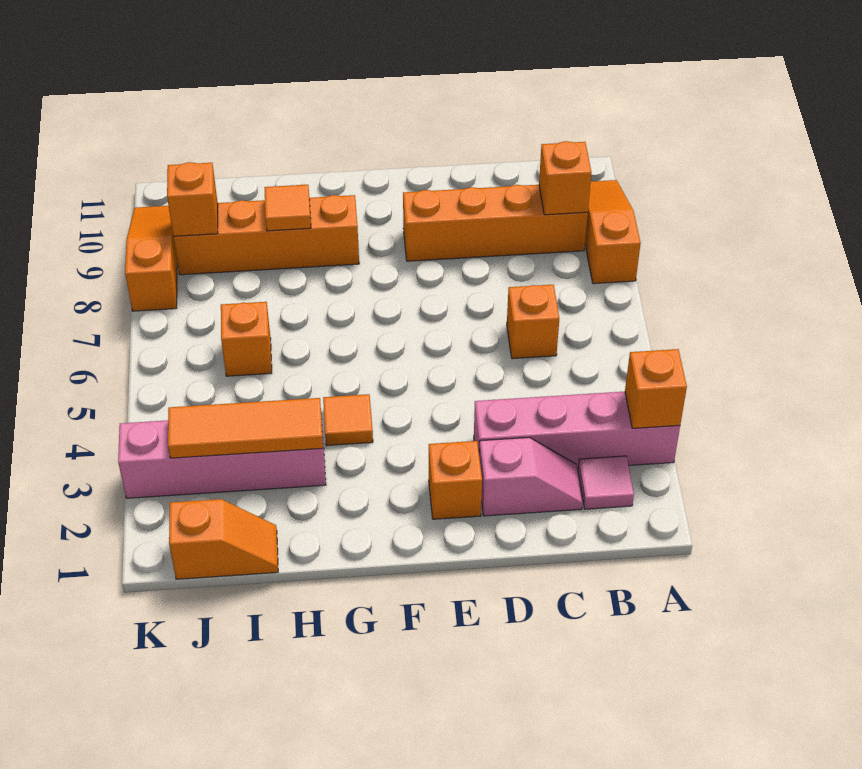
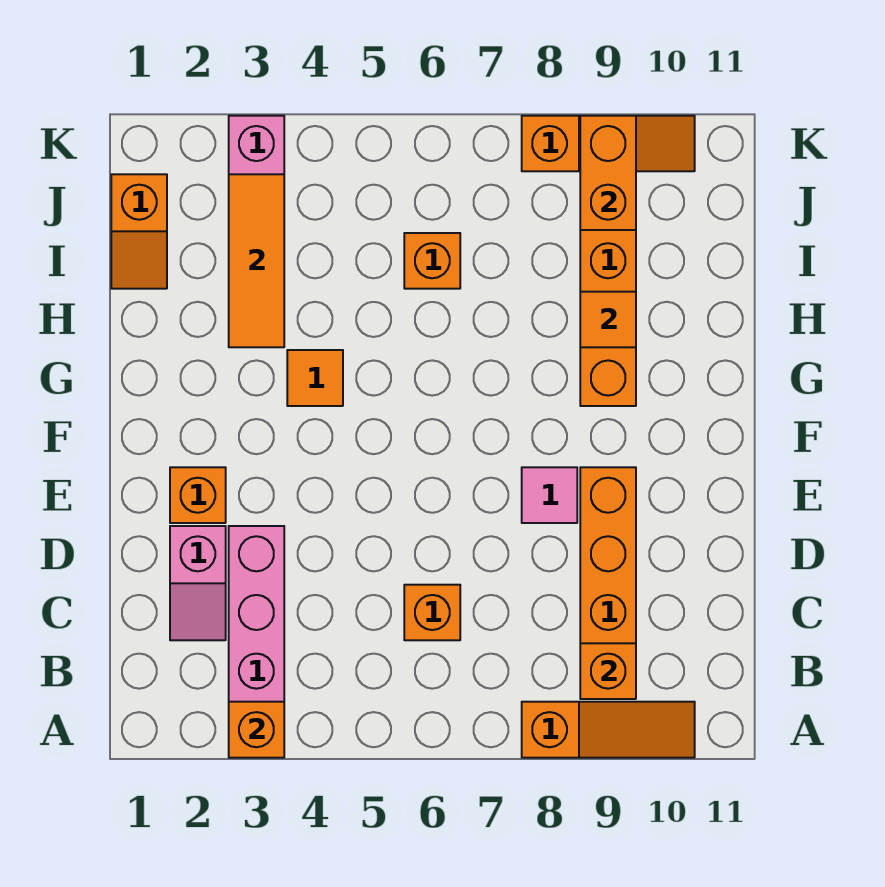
pink tile B2 level 1 -> pink tile E8 level 1
orange brick J9 level 2 -> orange brick J9:K9 level 2

